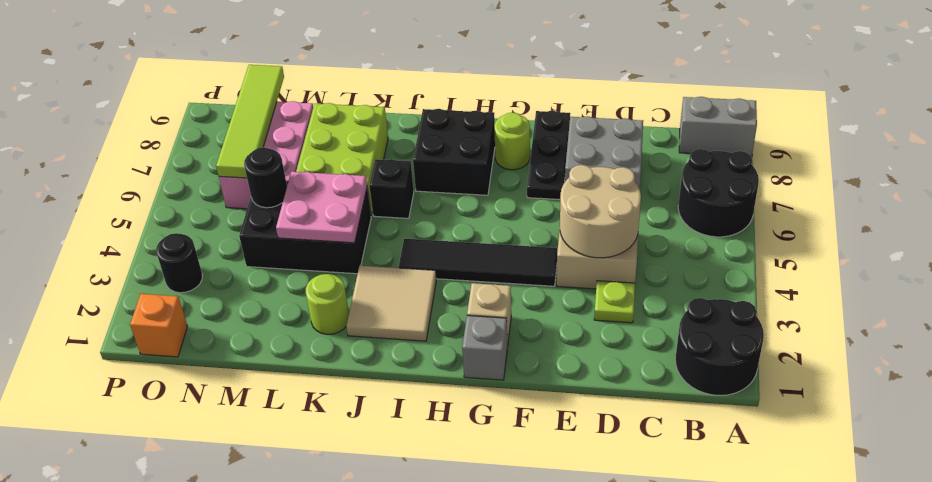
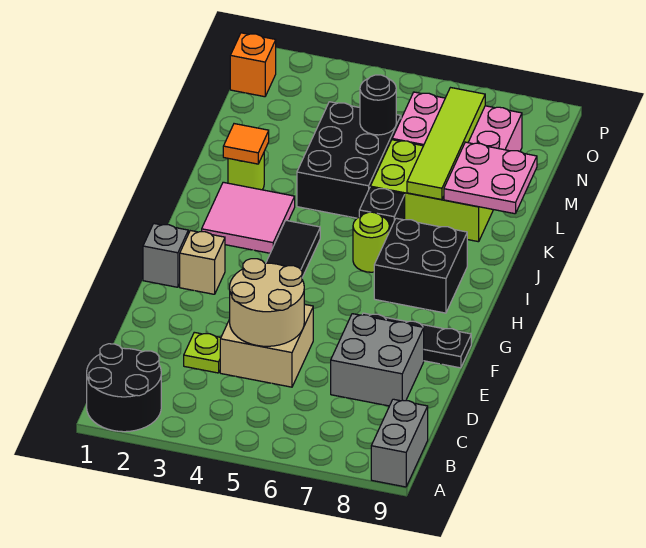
black round brick A6:B7 level 1 -> none
lime round brick G8 level 1 -> lime round brick I6 level 1
tan tile I2:J3 level 1 -> pink tile I2:J3 level 1
none -> orange tile K2 level 2
pink plate K4:L5 level 2 -> pink plate K8:L9 level 2
lime tile N6:N9 level 2 -> lime tile K7:N7 level 2
black round brick O3 level 1 -> none

